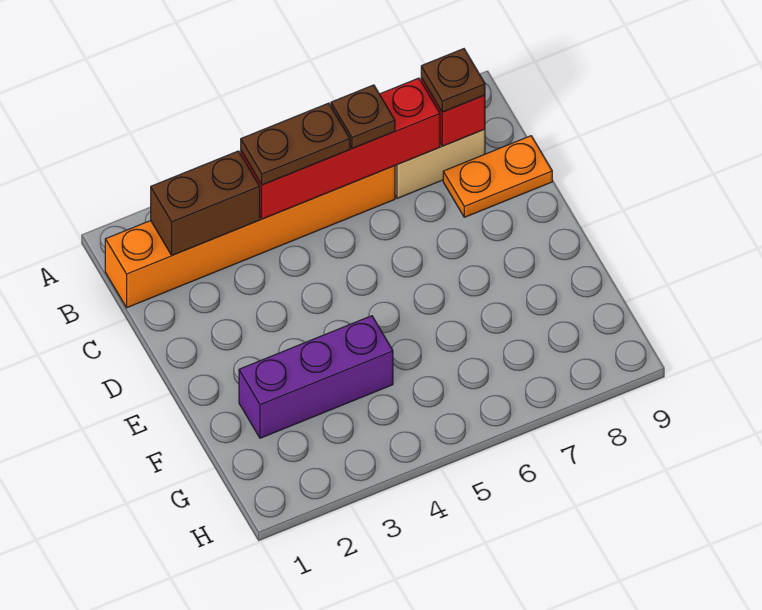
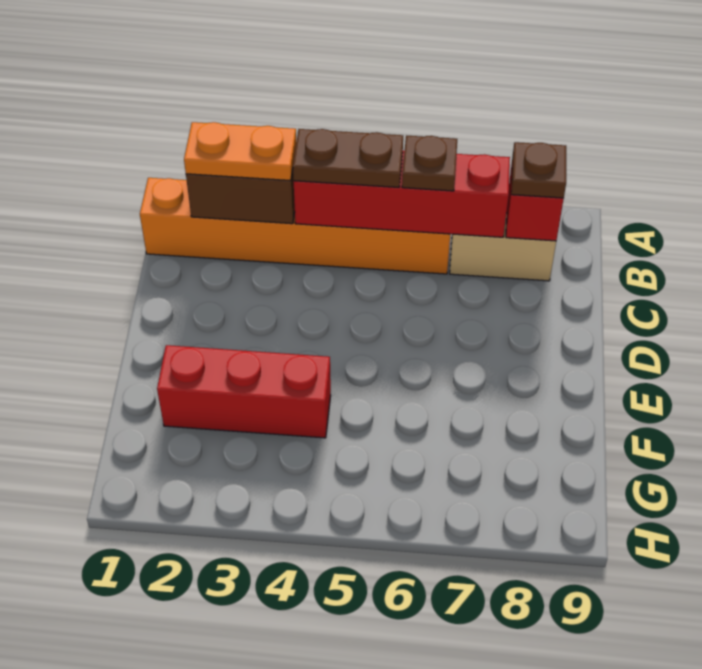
orange plate C8:C9 level 1 -> orange plate B2:B3 level 3
purple brick F2:F4 level 1 -> red brick F2:F4 level 1

